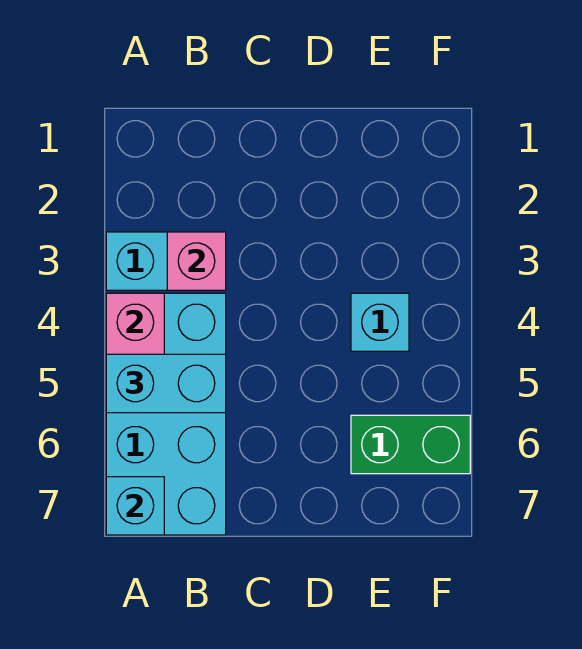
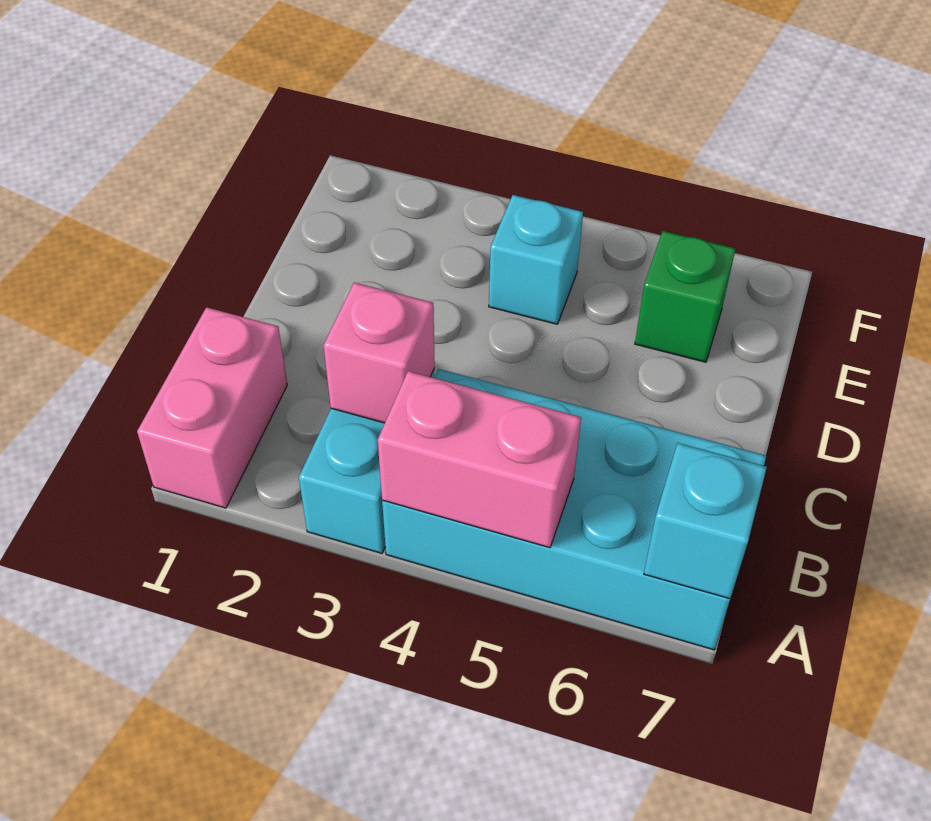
none -> pink brick A1:B1 level 1
cyan brick A5:B5 level 3 -> none
green brick E6:F6 level 1 -> green brick E6 level 1

